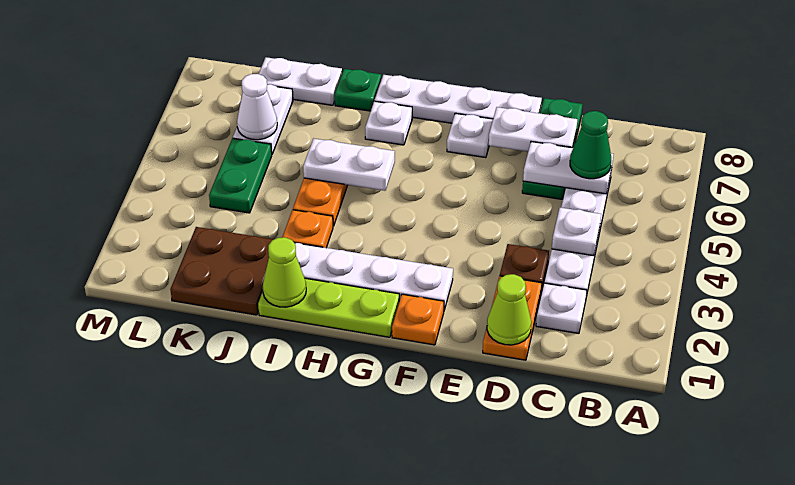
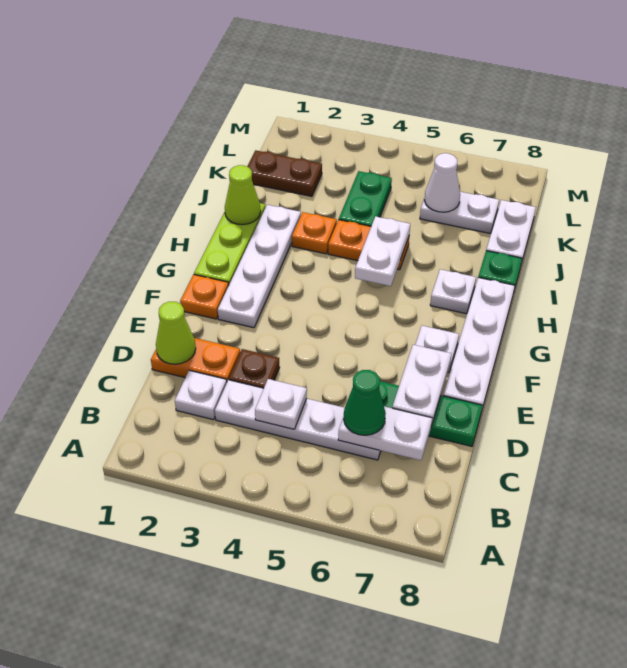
white plate C6:D6 level 2 -> white plate C6:C7 level 2
brown plate J1:K2 level 1 -> brown plate K1:K2 level 1
green plate K4:K5 level 1 -> green plate J4:K4 level 1

